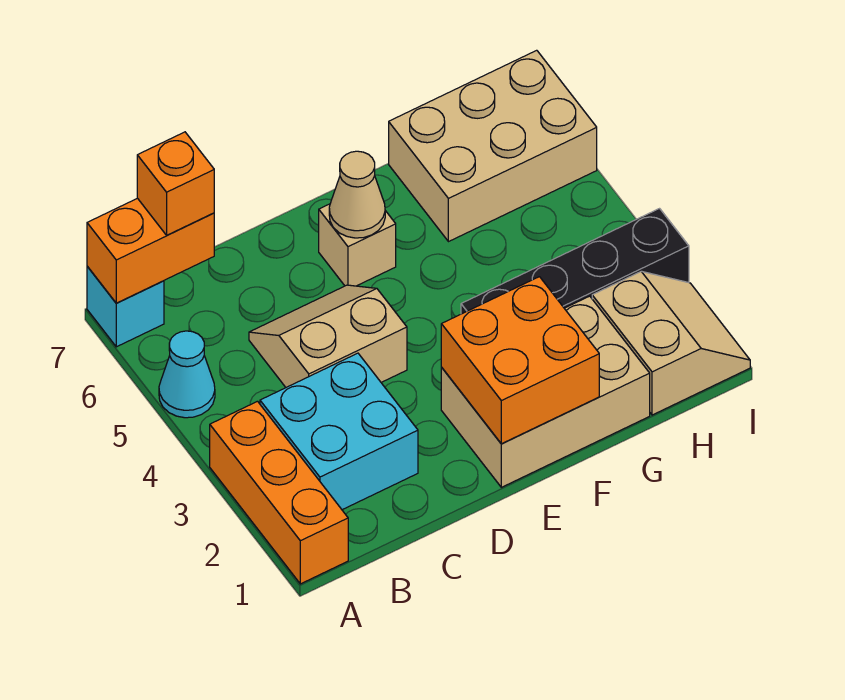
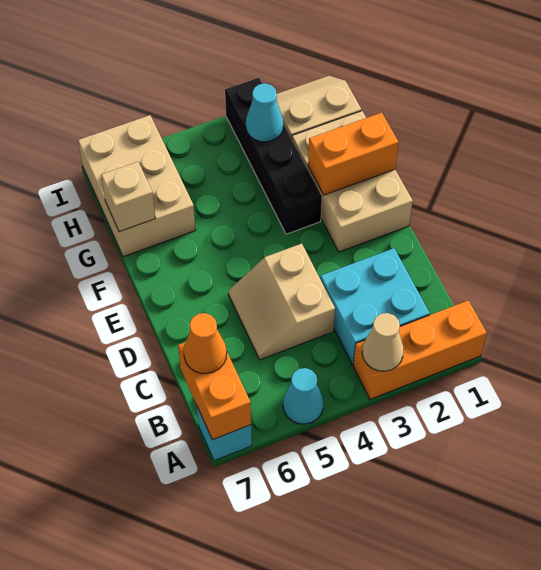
orange brick B7 level 3 -> orange cone B7 level 3
orange brick E1:F2 level 2 -> orange brick F1:F2 level 2
tan brick E6 level 1 -> tan brick G7 level 2
tan cone E6 level 2 -> tan cone A3 level 2
none -> cyan cone H3 level 2

